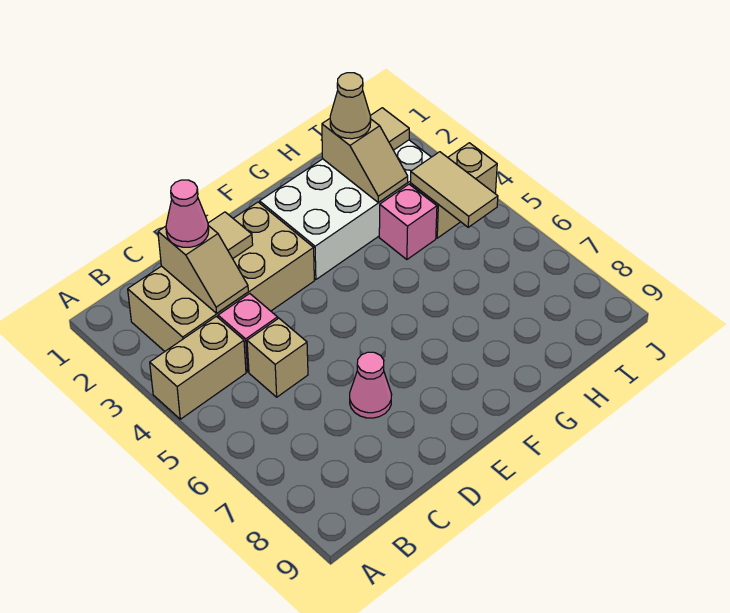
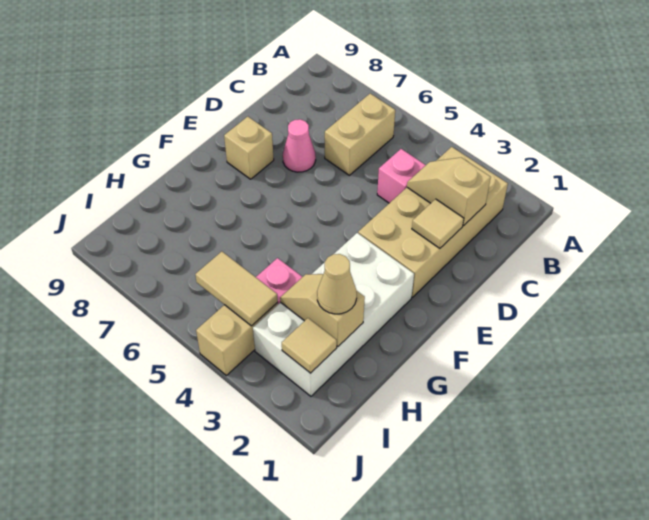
tan brick A4:B4 level 1 -> tan brick B6:C6 level 1
pink cone C2 level 3 -> none
tan brick C5 level 1 -> tan brick E8 level 1

